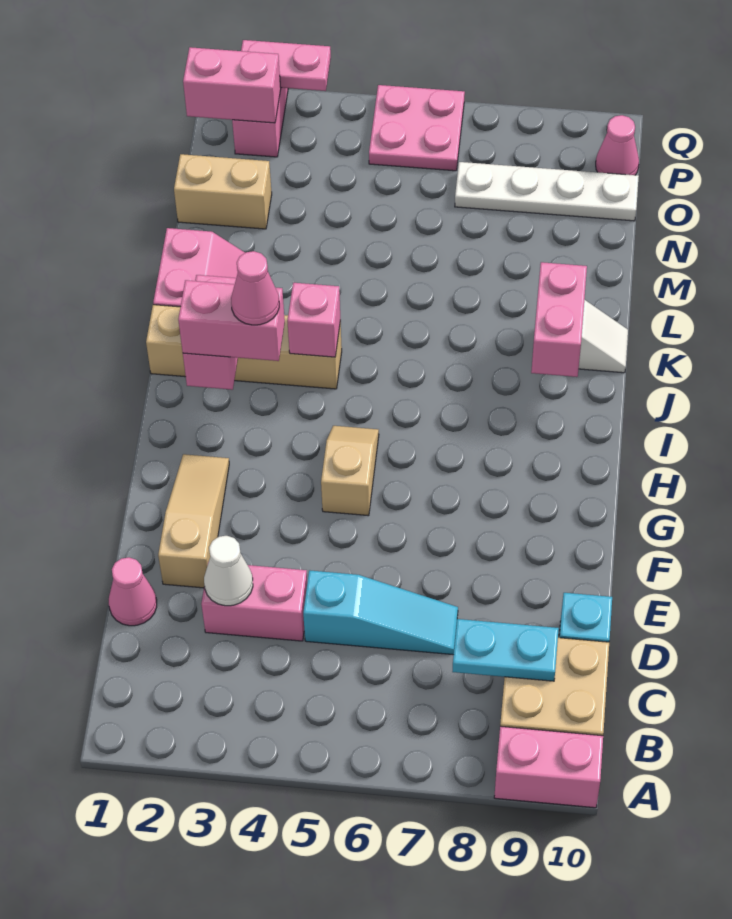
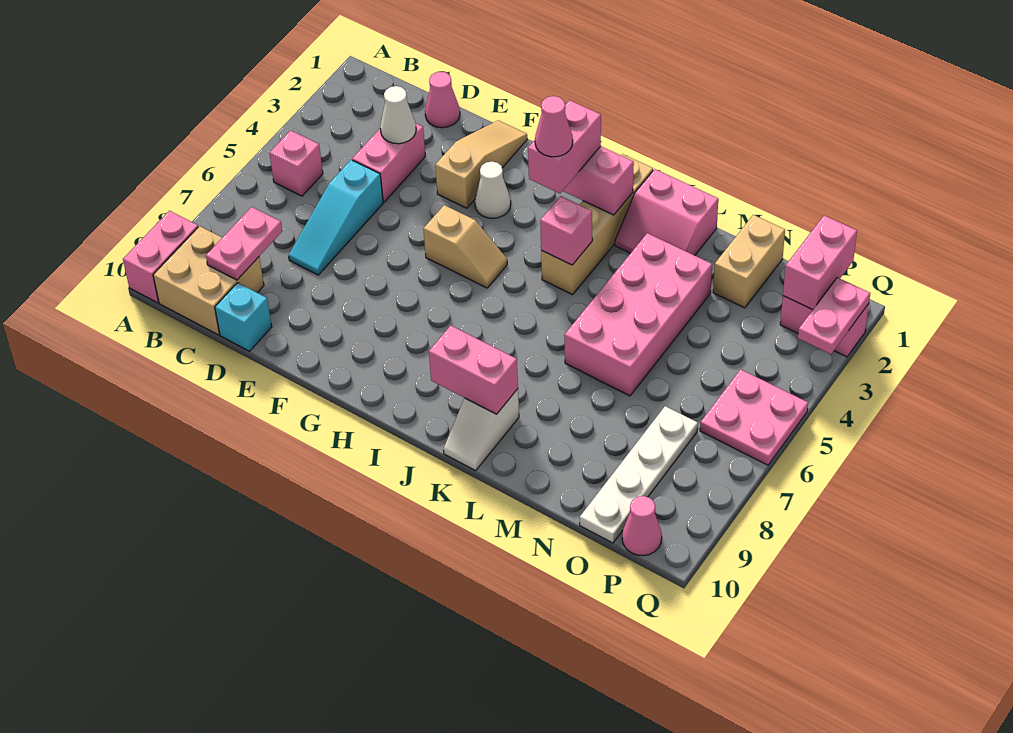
none -> pink brick B5 level 1
cyan plate C8:C9 level 2 -> pink plate C8:C9 level 2
tan slope E2:G2 level 1 top E -> tan slope F1:F3 level 1 top 3
none -> white cone G3 level 1
none -> pink brick L3:M6 level 1

